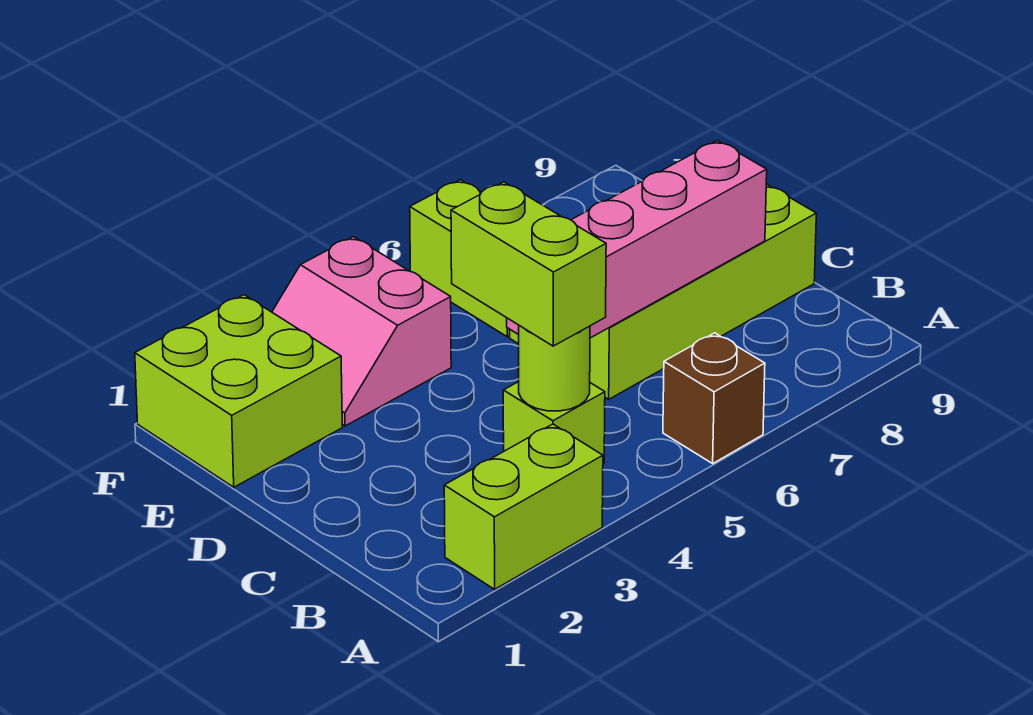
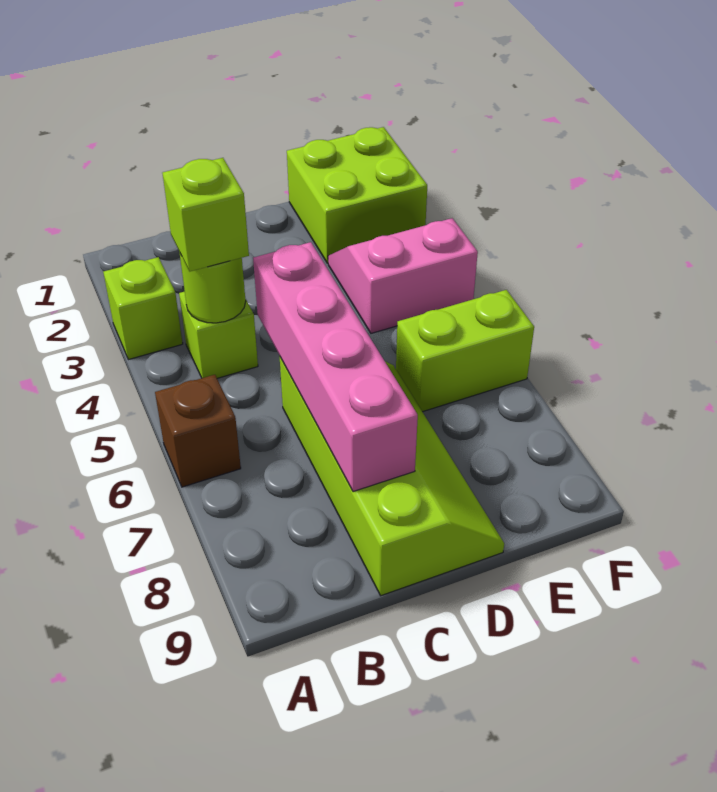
lime brick A2:A3 level 1 -> lime brick A3 level 1
lime brick B4:C4 level 3 -> lime brick B4 level 3

